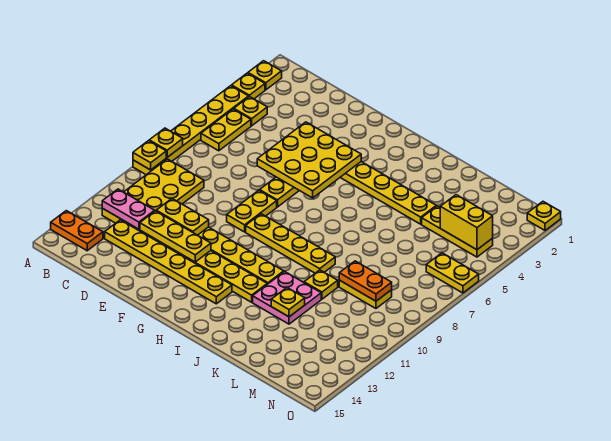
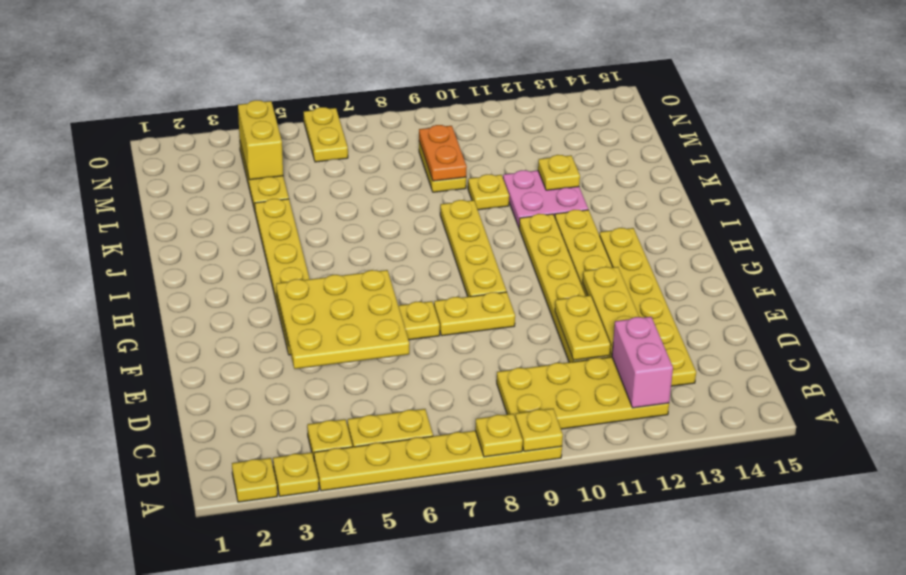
orange plate A14:B14 level 1 -> none
pink plate B12:C12 level 2 -> pink brick B12:C12 level 2
yellow plate O1 level 1 -> none

